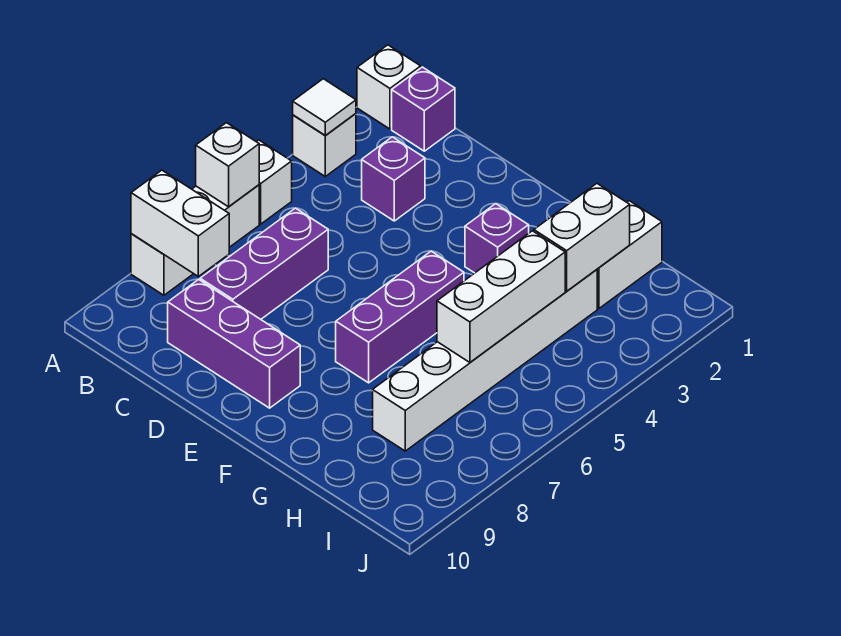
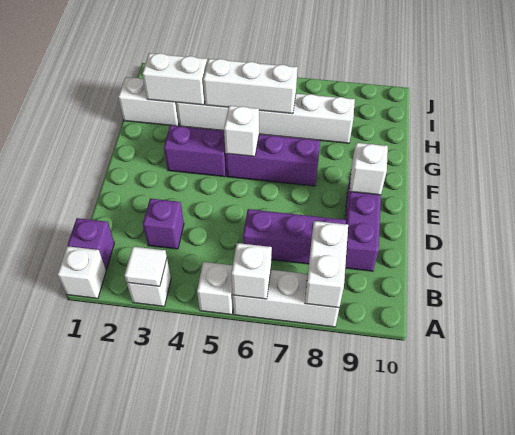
none -> white brick E9 level 2
purple brick F3 level 1 -> purple brick F3:F4 level 1
none -> white brick F5 level 2

